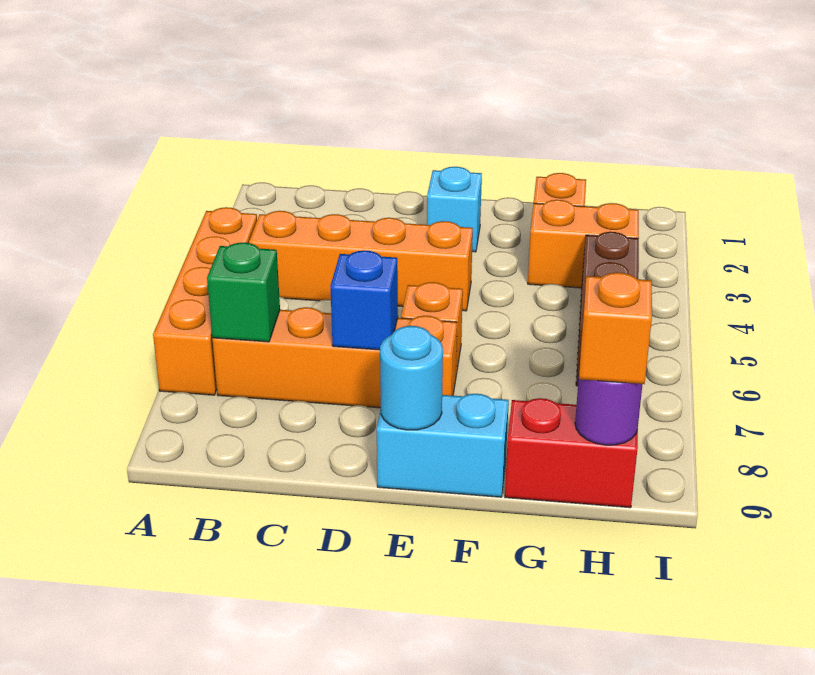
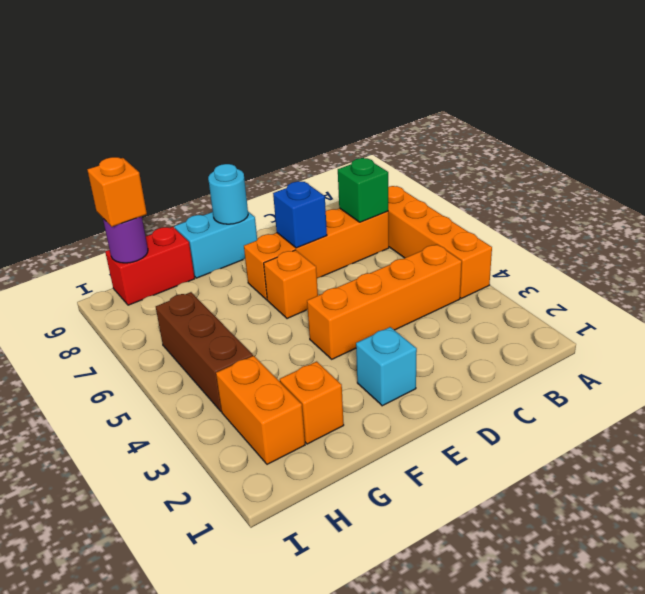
orange brick G3:H3 level 1 -> orange brick H2:H3 level 1

